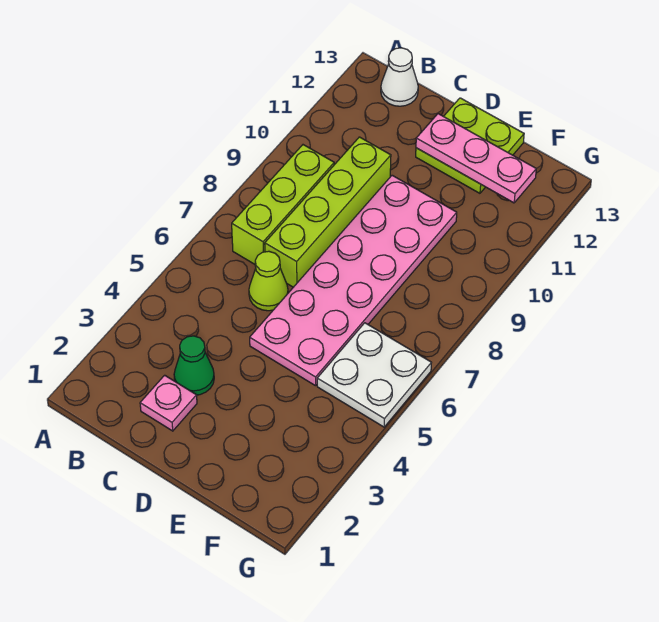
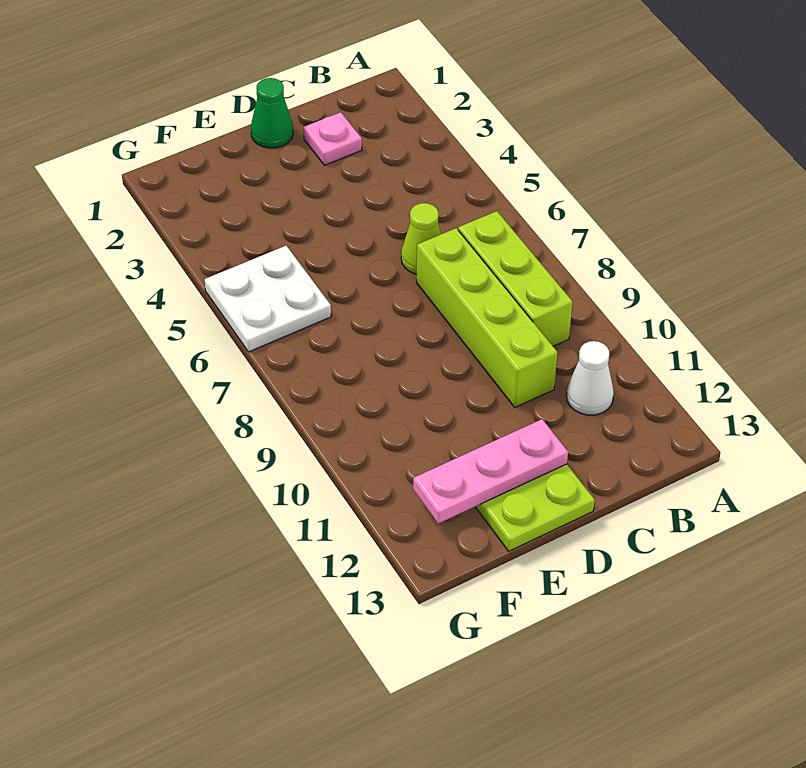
white cone B13 level 1 -> white cone B11 level 1
green cone C3 level 1 -> green cone D1 level 1
pink plate D5:E10 level 1 -> none

